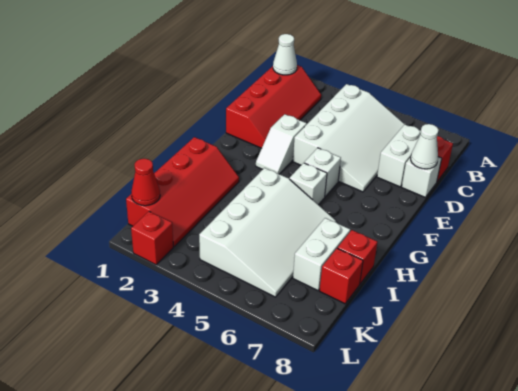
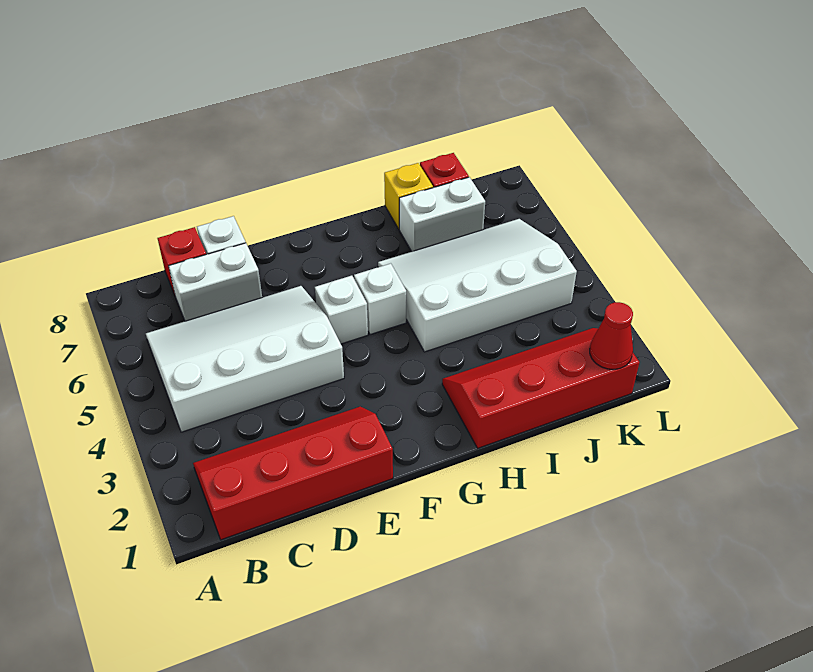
white cone B1 level 2 -> none
white cone D8 level 2 -> none
white slope E3:F3 level 1 top E -> none
red brick I8 level 1 -> yellow brick I8 level 1
red brick L2 level 1 -> none

